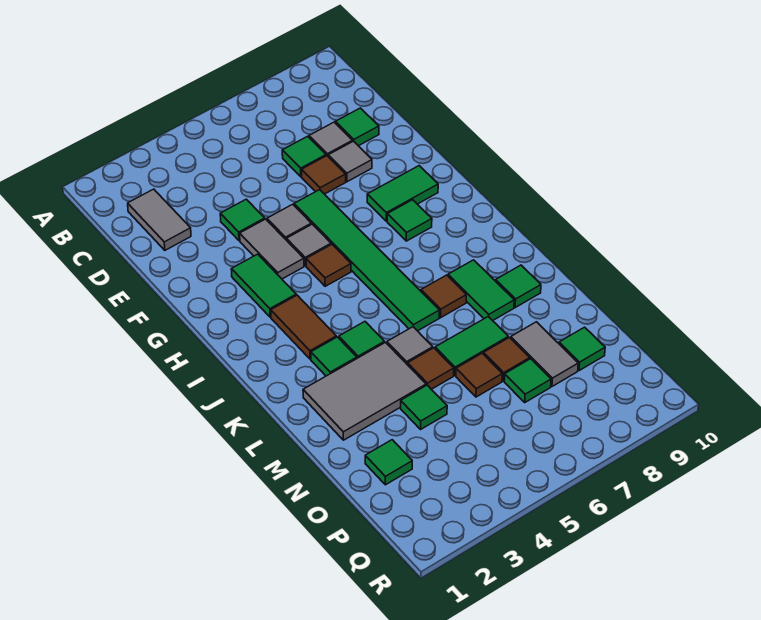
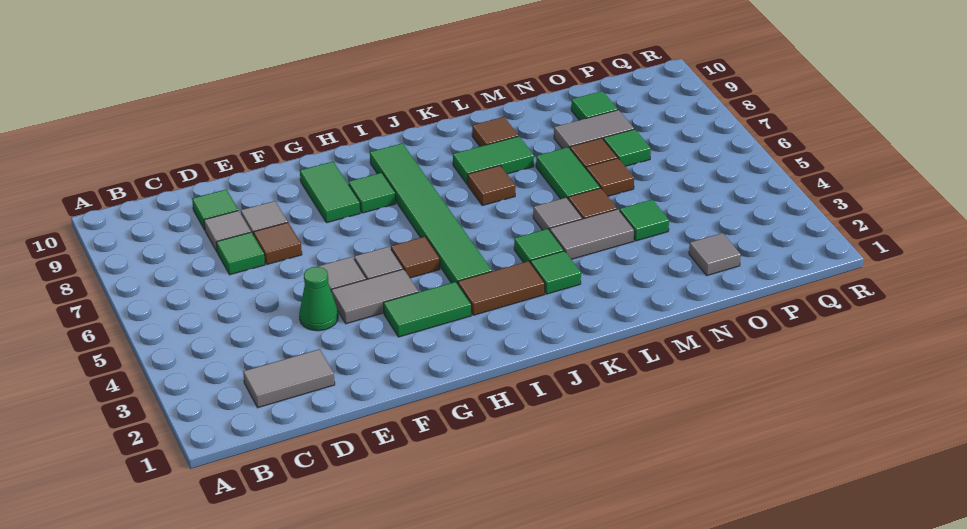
green tile E4 level 1 -> green cone E4 level 1
green tile F6:K6 level 1 -> green tile I4:I9 level 1
grey tile L2:M4 level 1 -> grey tile L4:M4 level 1
green tile L9 level 1 -> brown tile L9 level 1
green tile O2 level 1 -> grey tile O2 level 1

